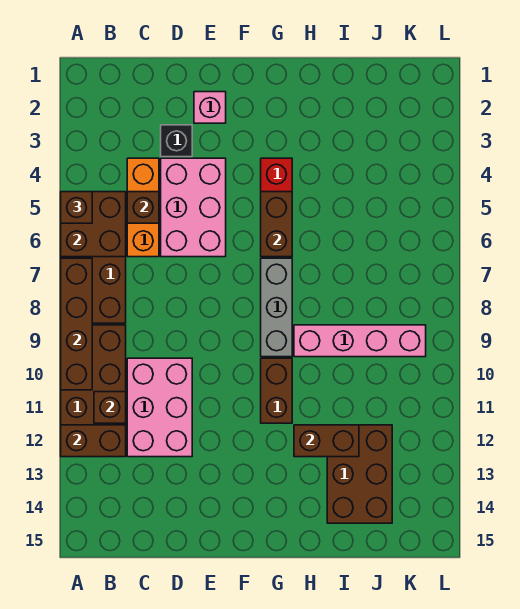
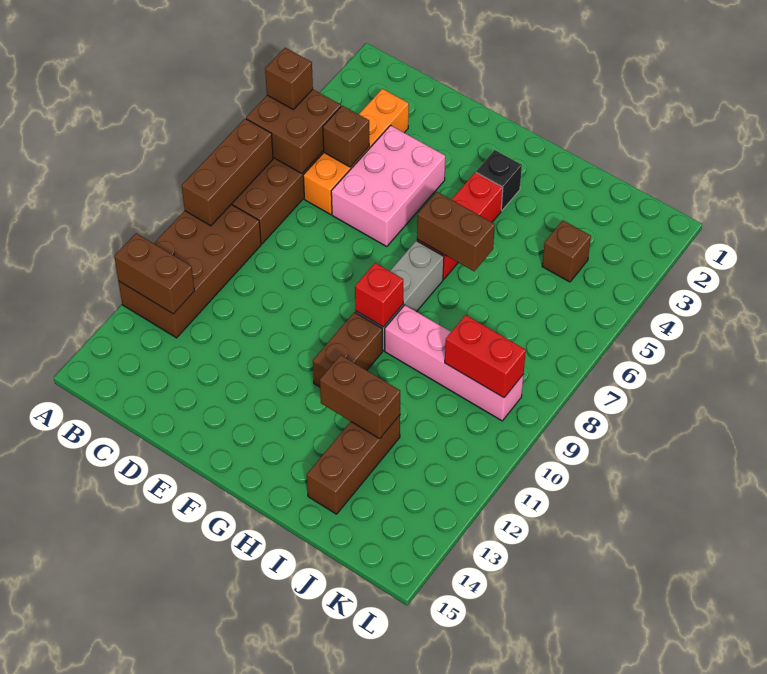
brown brick A7:A10 level 2 -> brown brick A7:A9 level 2
brown brick B11 level 2 -> brown brick J4 level 1
orange brick C4:C6 level 1 -> orange brick C3:C6 level 1
pink brick C10:D12 level 1 -> none
black brick D3 level 1 -> black brick G3 level 1
pink brick E2 level 1 -> none
brown brick G5:G6 level 2 -> brown brick G6:H6 level 2
none -> red brick G9 level 2
brown brick I12:J14 level 1 -> brown brick I12:I14 level 1
none -> red brick J9:K9 level 2

